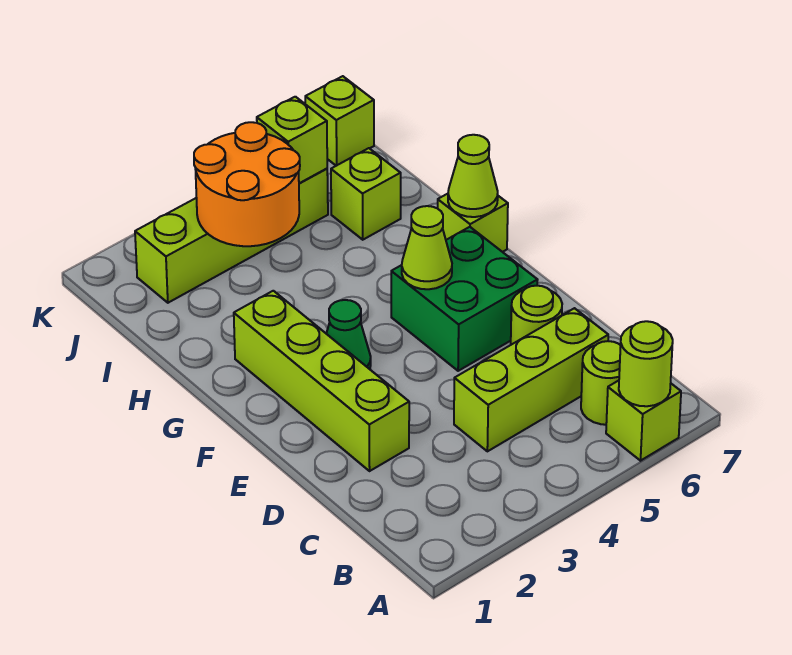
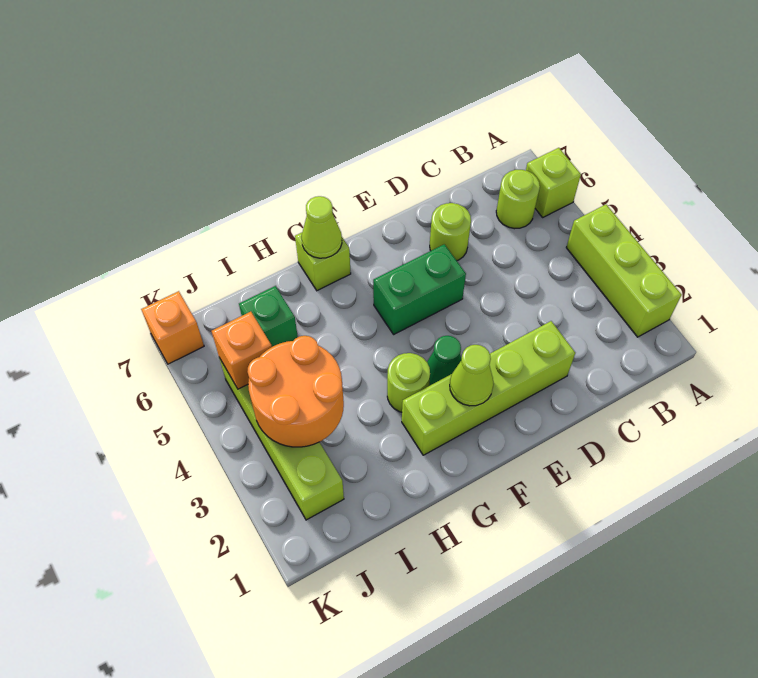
lime round brick A6 level 2 -> lime round brick G3 level 1
lime brick C4:C6 level 1 -> lime brick A2:A4 level 1
green brick E5:F6 level 1 -> green brick E5:F5 level 1
lime cone F5 level 2 -> lime cone F2 level 2
lime brick I6 level 1 -> green brick I6 level 1
lime brick J5 level 2 -> orange brick J5 level 2
lime brick K7 level 1 -> orange brick K7 level 1

